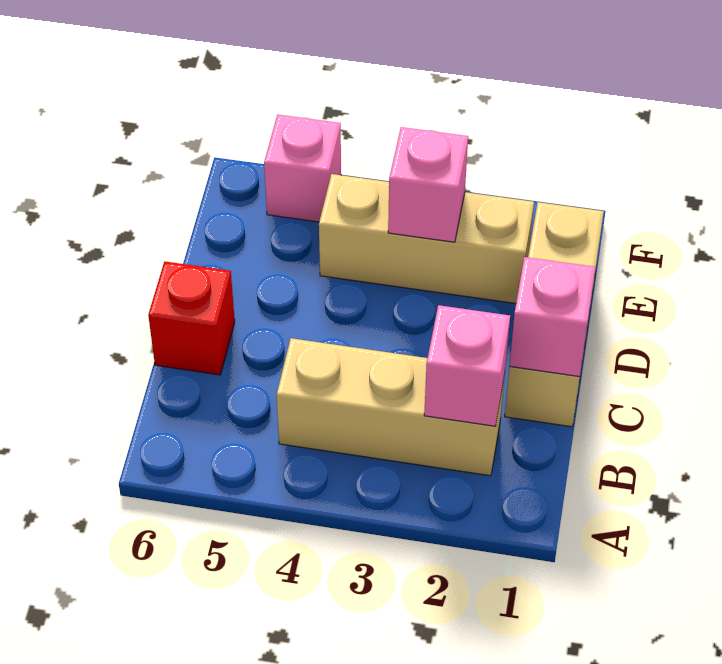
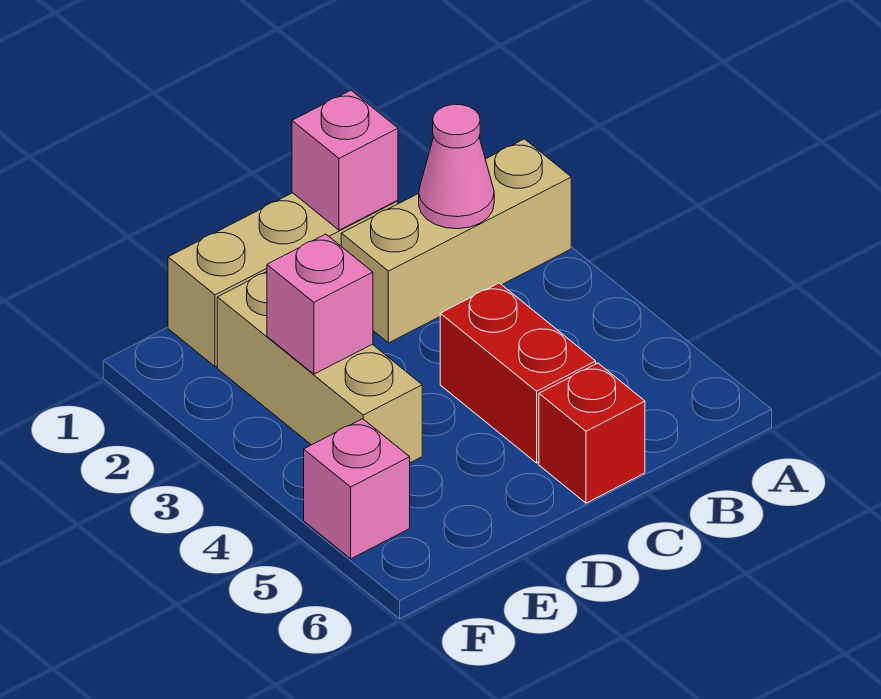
tan brick B2:B4 level 1 -> tan brick A2:C2 level 1
pink brick B2 level 2 -> pink cone B2 level 2
none -> red brick C4:C5 level 1

